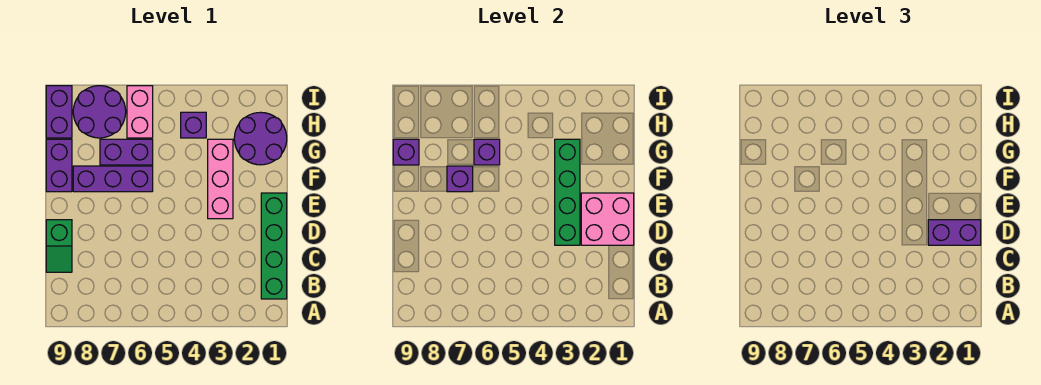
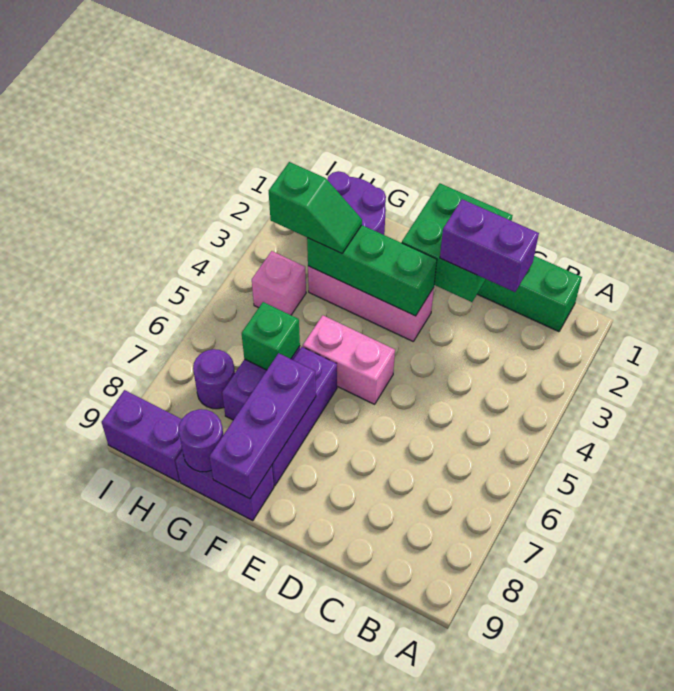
green slope C9:D9 level 1 top D -> green slope G3:H3 level 3 top H
pink brick D1:E2 level 2 -> green brick D1:E2 level 2
purple brick D1:D2 level 3 -> purple brick C2:D2 level 3
green brick D3:G3 level 2 -> green brick E3:G3 level 2
purple brick F7 level 2 -> purple brick F7:F9 level 2
purple brick G6 level 2 -> green brick G6 level 2
purple brick G9 level 2 -> purple round brick G9 level 2
purple brick H4 level 1 -> pink brick H4 level 1
pink brick H6:I6 level 1 -> pink brick E5:F5 level 1
purple round brick H7:I8 level 1 -> purple round brick H7 level 1

